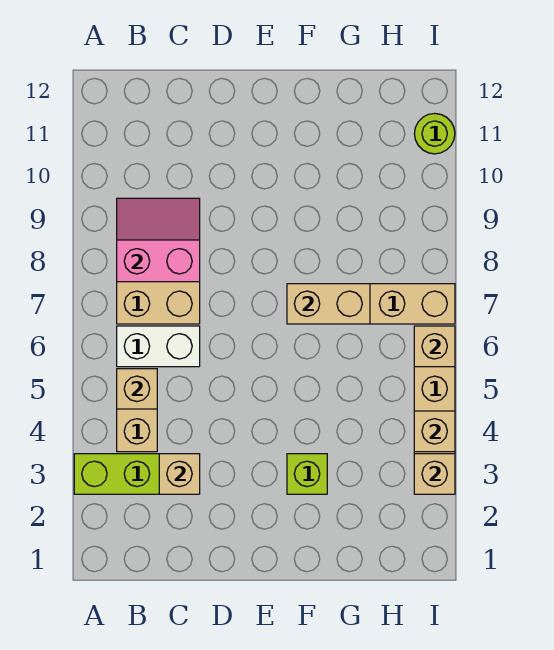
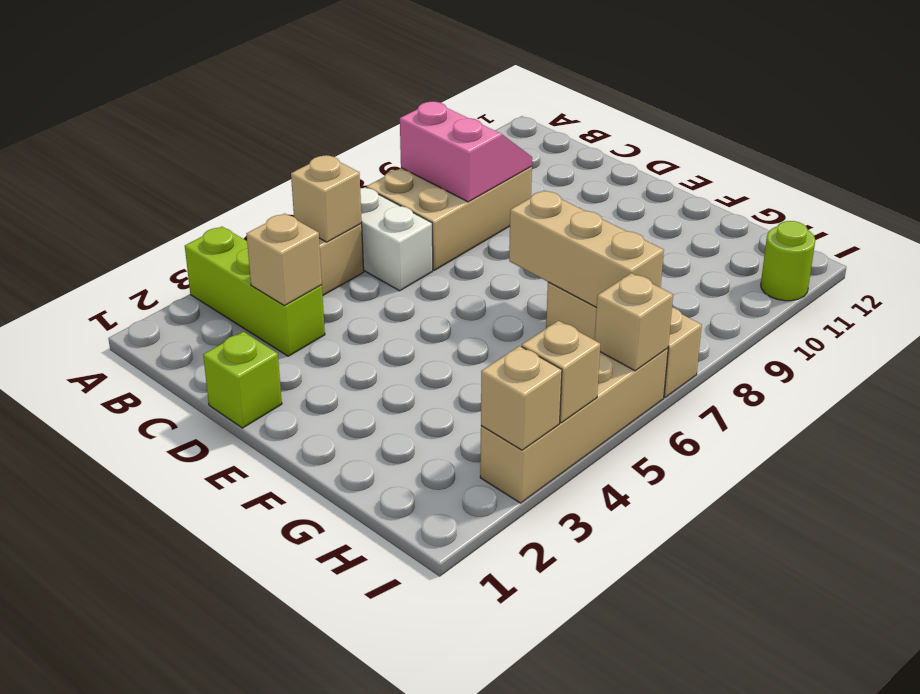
lime brick F3 level 1 -> lime brick D1 level 1
tan brick F7:G7 level 2 -> tan brick F7:H7 level 2

